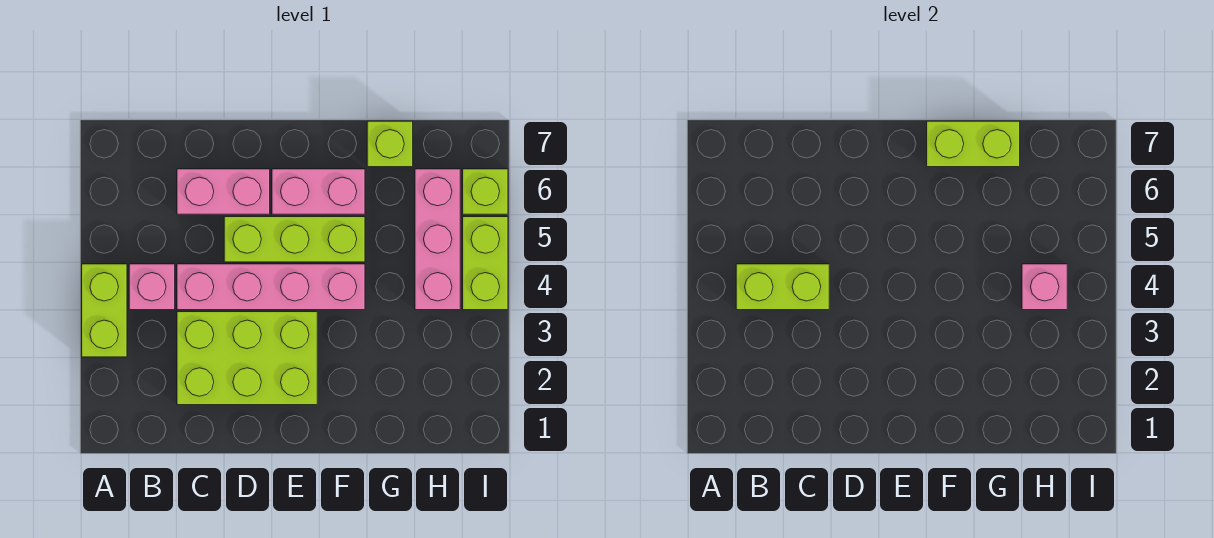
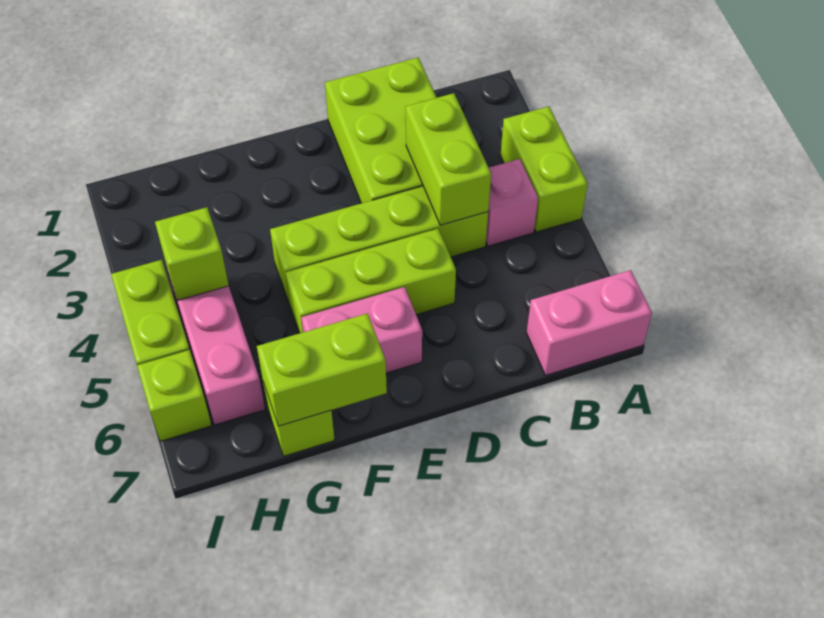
lime brick B4:C4 level 2 -> lime brick C3:C4 level 2
lime brick C2:E3 level 1 -> lime brick C1:D3 level 1
pink brick C4:F4 level 1 -> lime brick C4:F4 level 1
pink brick C6:D6 level 1 -> pink brick A7:B7 level 1
pink brick H4 level 2 -> lime brick H4 level 2

